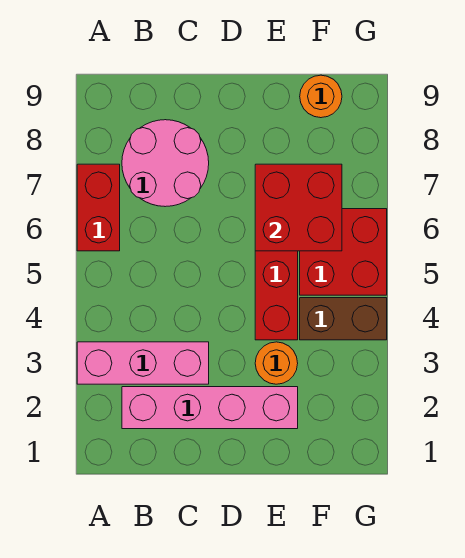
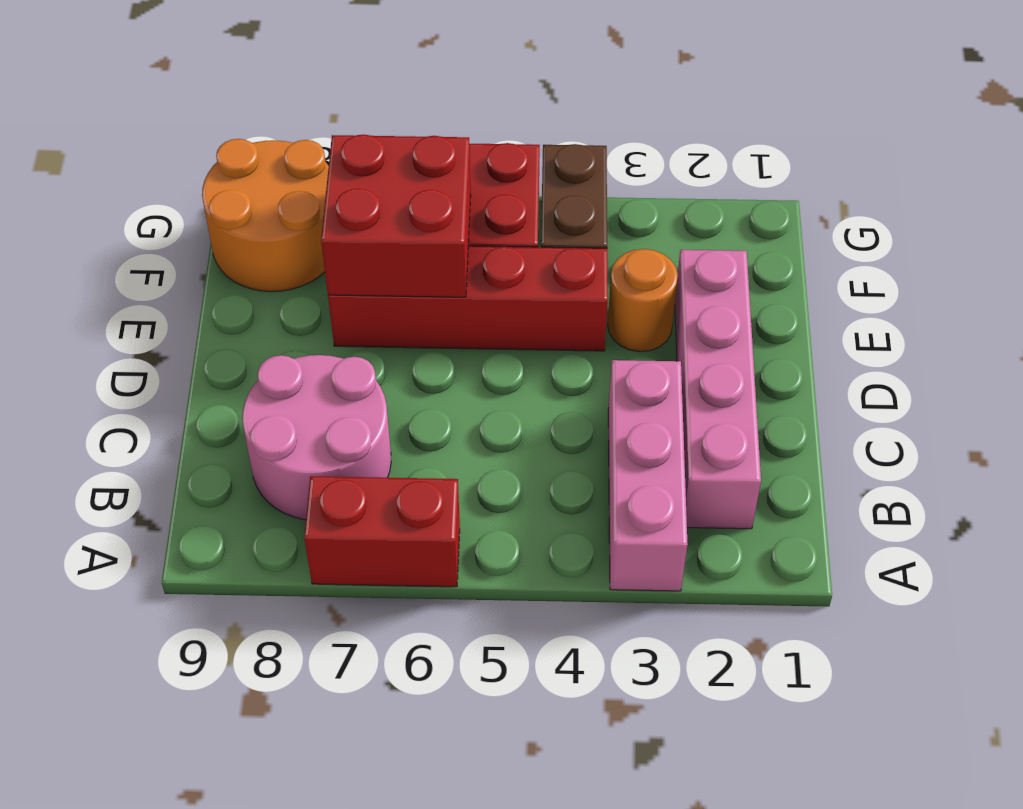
orange round brick F9 level 1 -> orange round brick F8:G9 level 1

